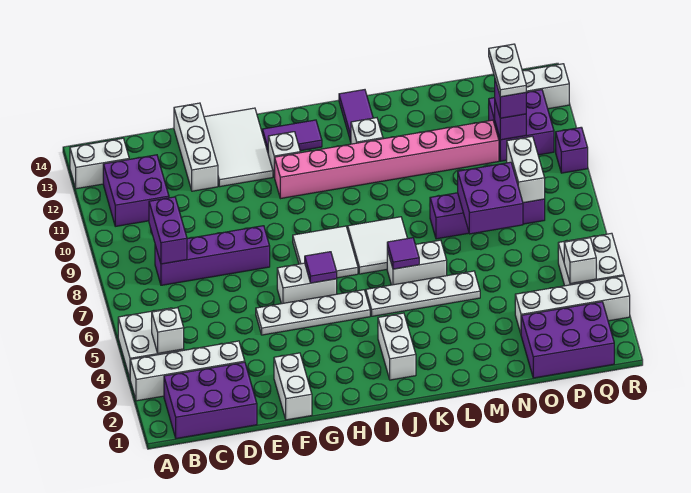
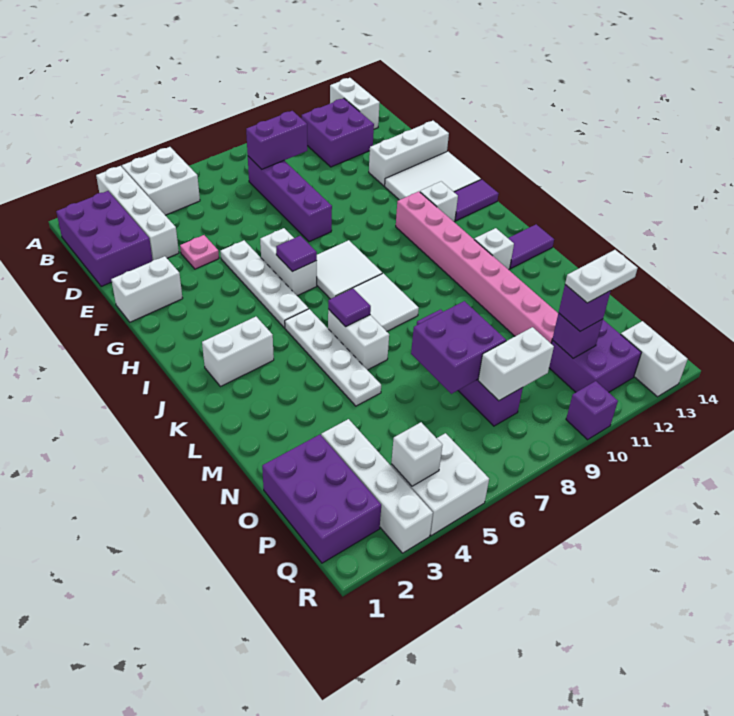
white brick B4 level 2 -> none
none -> pink plate E4 level 1
purple tile H13:I13 level 1 -> purple tile H13:H14 level 1

